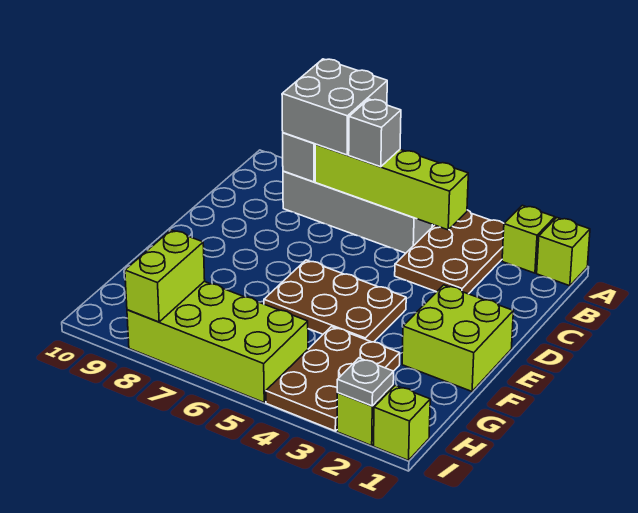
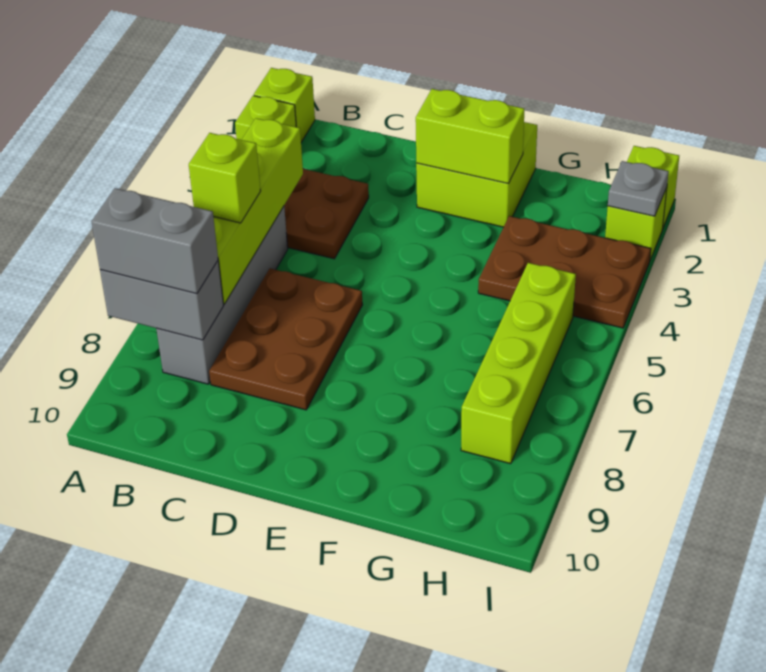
grey brick A7:B8 level 3 -> grey brick A8:B8 level 3
grey brick B6 level 3 -> lime brick B6 level 3
brown plate E4:F6 level 1 -> brown plate C6:D8 level 1
lime brick H5:I8 level 1 -> lime brick H5:H8 level 1
lime brick H8:I8 level 2 -> lime brick E2:F2 level 2

